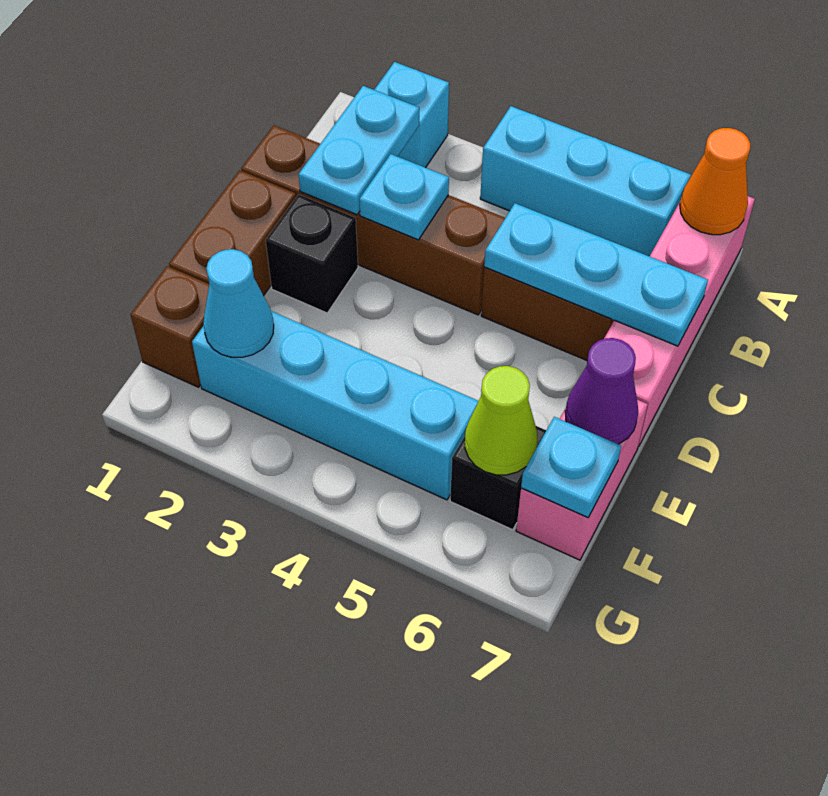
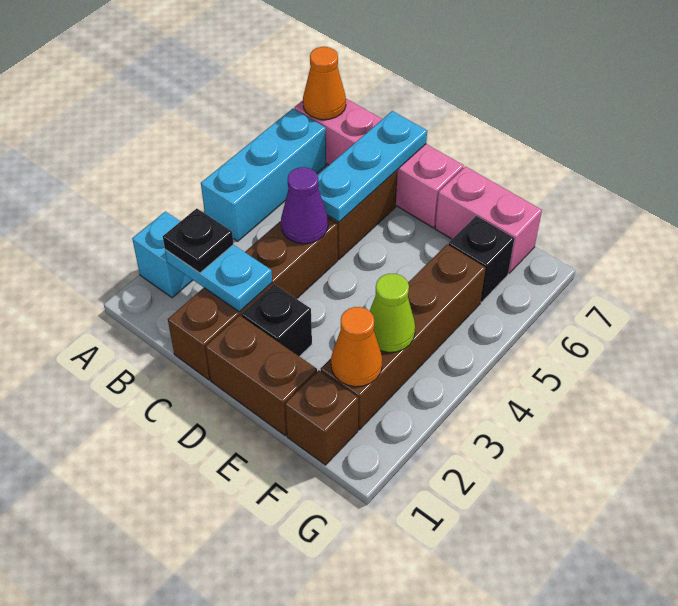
none -> black plate B2 level 3
cyan plate C3 level 2 -> none
purple cone E7 level 2 -> purple cone C4 level 2
cyan brick F2:F5 level 1 -> brown brick F2:F5 level 1
cyan cone F2 level 2 -> orange cone F2 level 2
lime cone F6 level 2 -> lime cone F3 level 2
cyan plate F7 level 2 -> none

